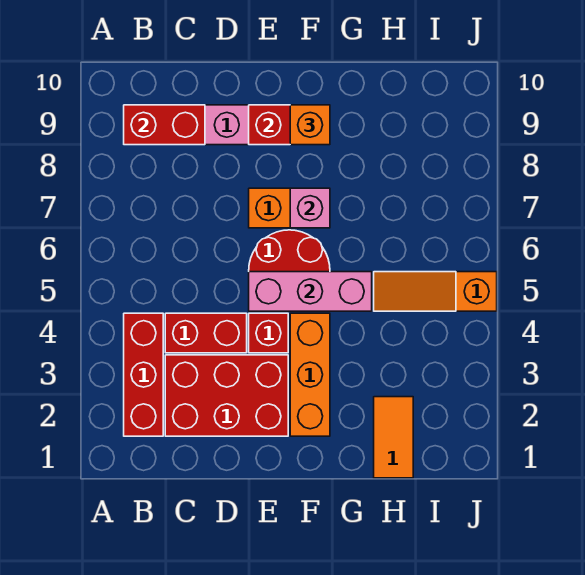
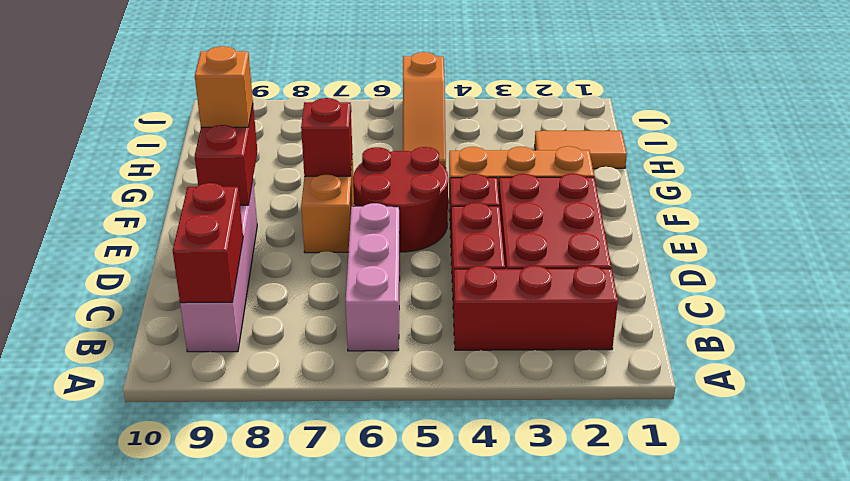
pink brick E5:G5 level 2 -> pink brick B6:D6 level 1
pink brick F7 level 2 -> red brick F7 level 2

